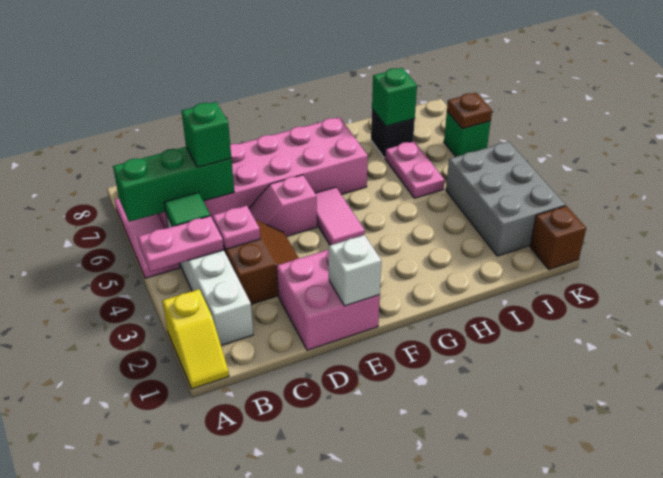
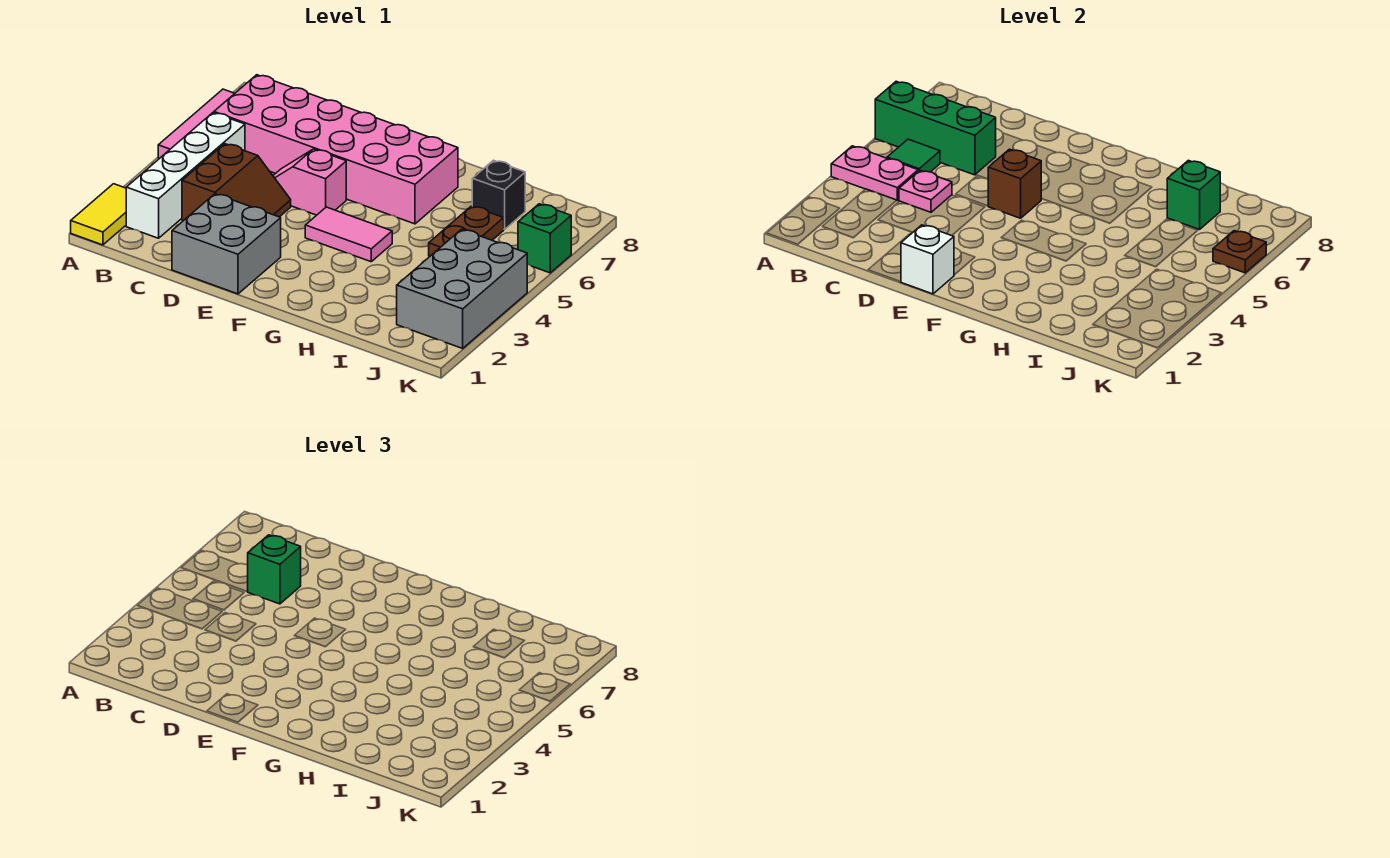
yellow slope A1:A2 level 1 top 2 -> yellow tile A1:A2 level 1
pink brick D1:E2 level 1 -> grey brick D1:E2 level 1
pink tile F4:F5 level 1 -> pink tile F4:G4 level 1
pink plate I5:I6 level 1 -> brown plate I5:I6 level 1
brown brick K1 level 1 -> brown brick E5 level 2

